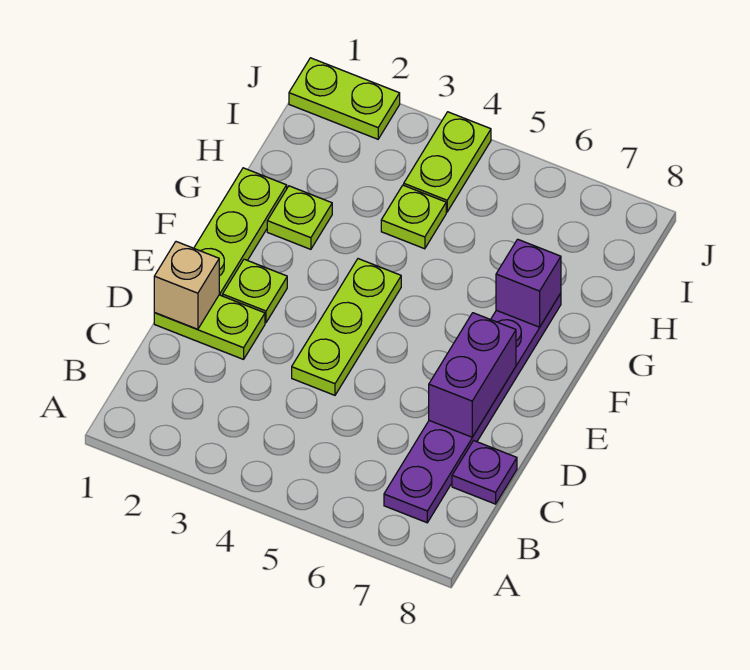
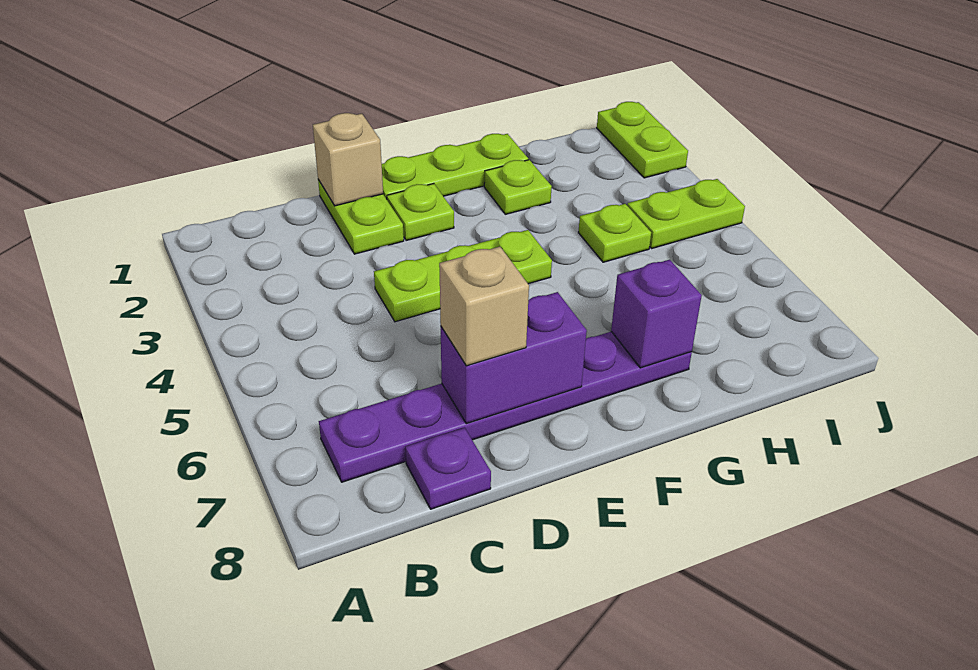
none -> tan brick D7 level 3

